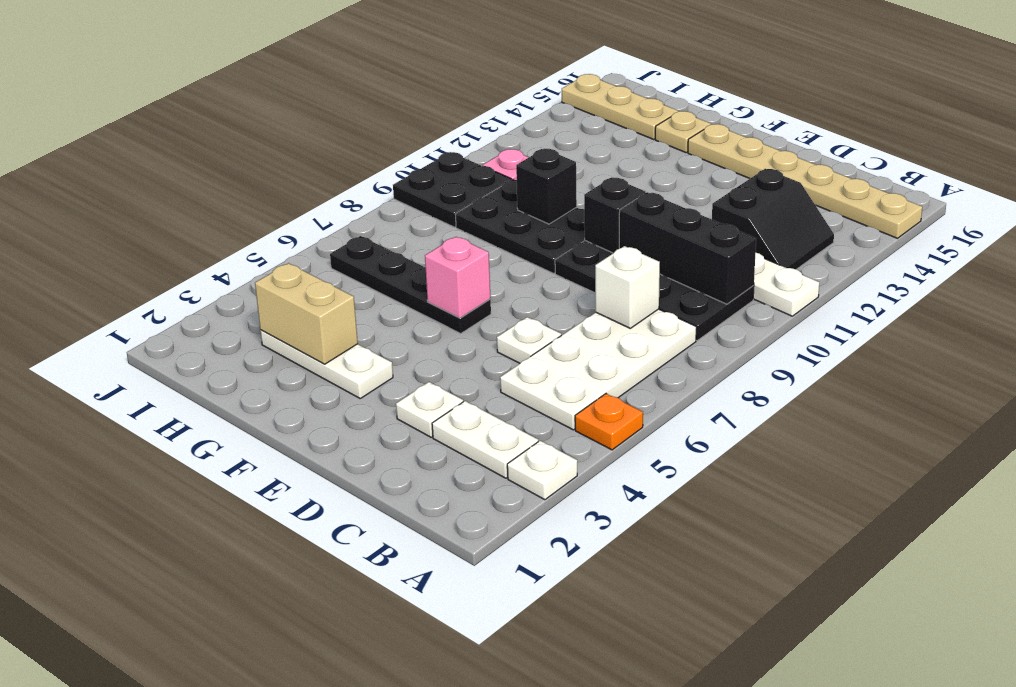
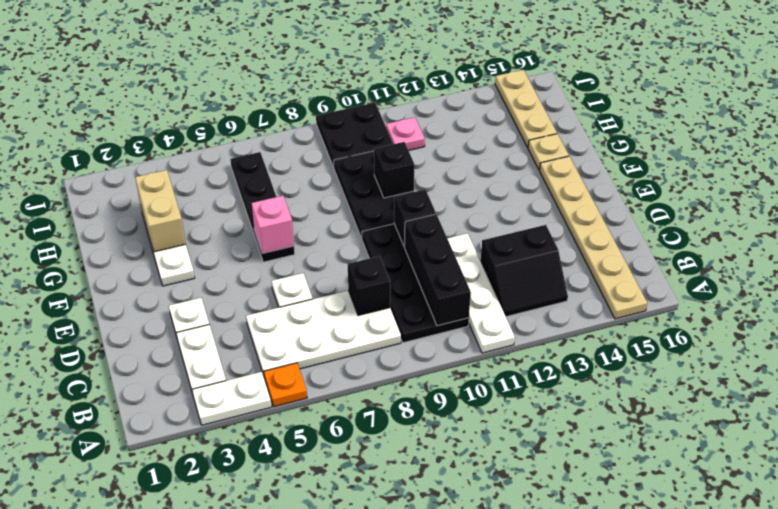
white plate A3 level 1 -> white plate A3:A4 level 1
white brick C8 level 2 -> black brick C8 level 2

